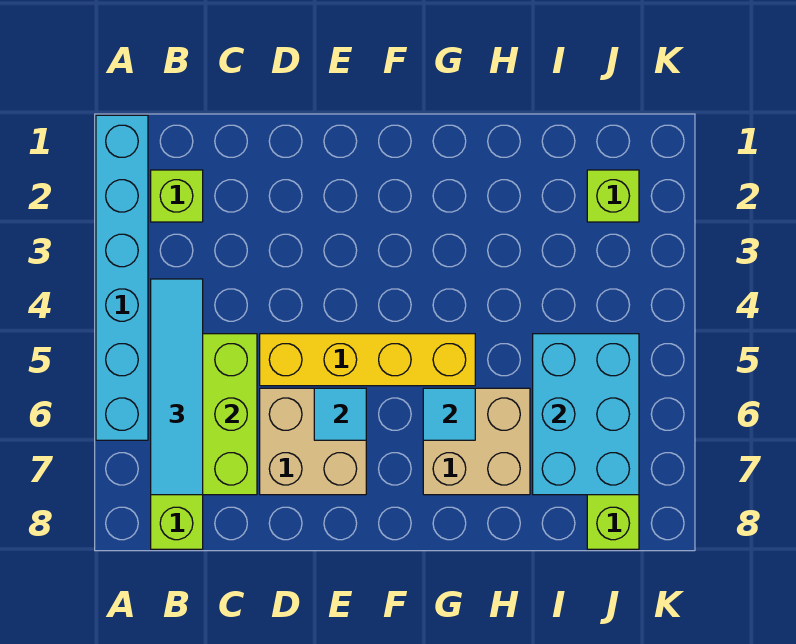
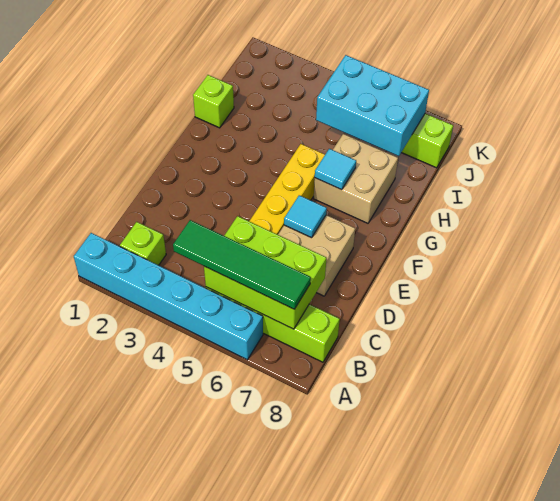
cyan tile B4:B7 level 3 -> green tile B4:B7 level 3
lime brick J2 level 1 -> lime brick H1 level 1

